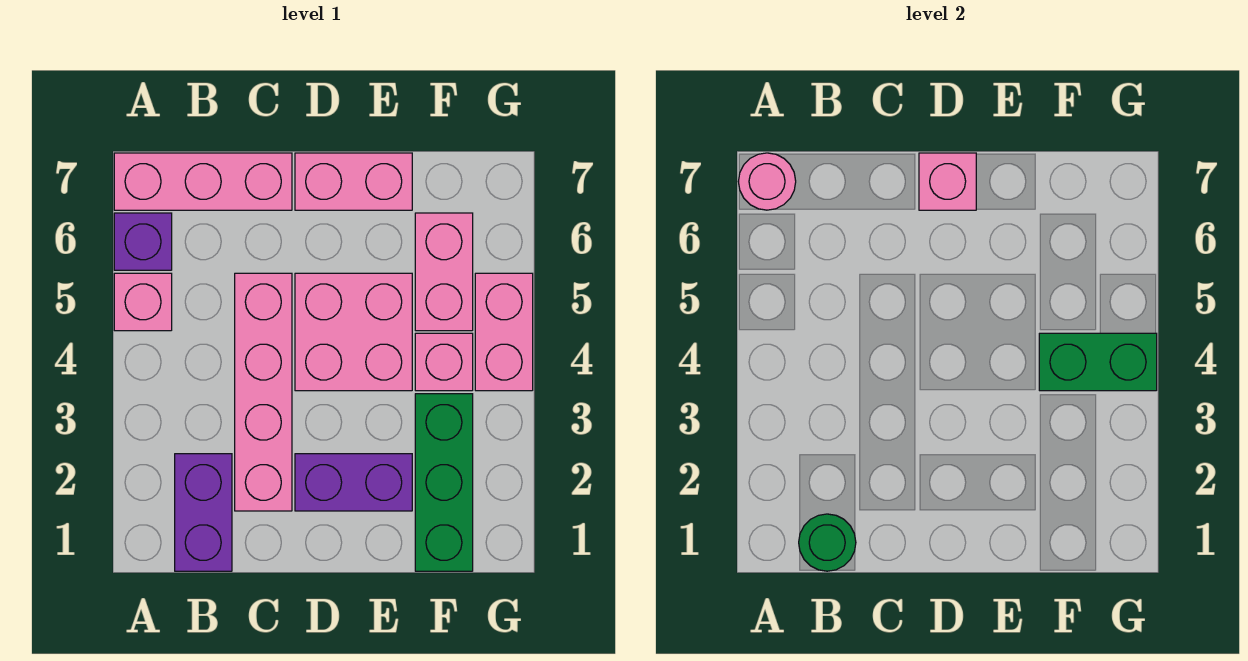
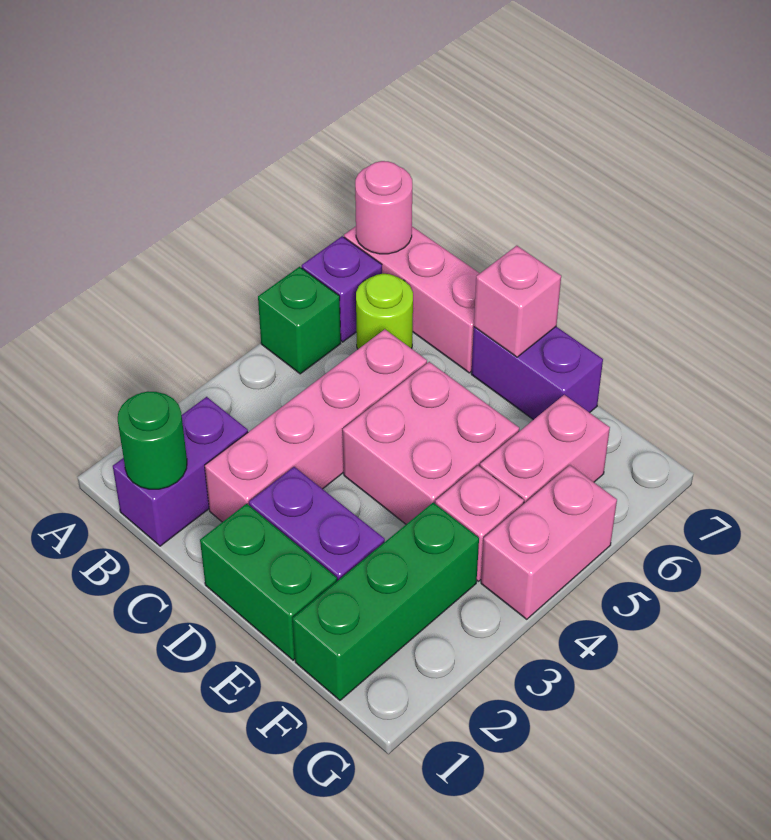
pink brick A5 level 1 -> green brick A5 level 1
none -> lime round brick B6 level 1
pink brick D7:E7 level 1 -> purple brick D7:E7 level 1
green brick F4:G4 level 2 -> green brick D1:E1 level 1

